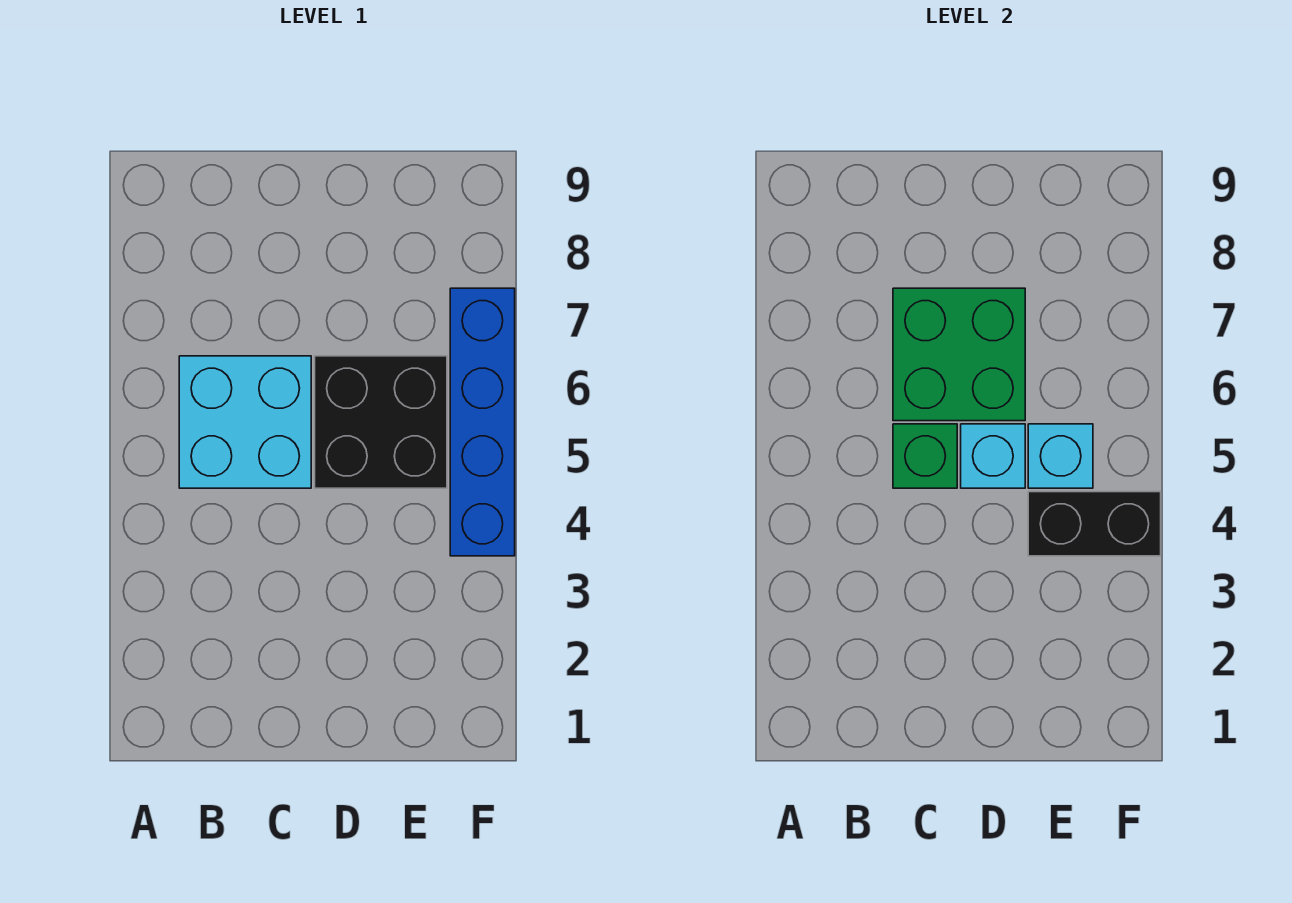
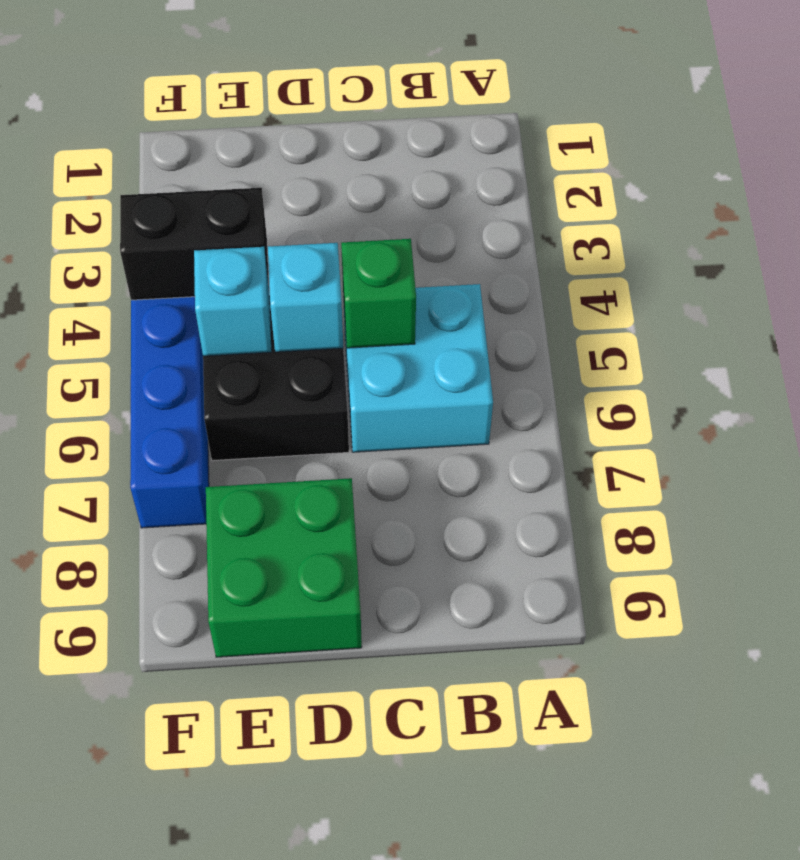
green brick C6:D7 level 2 -> green brick D8:E9 level 1

